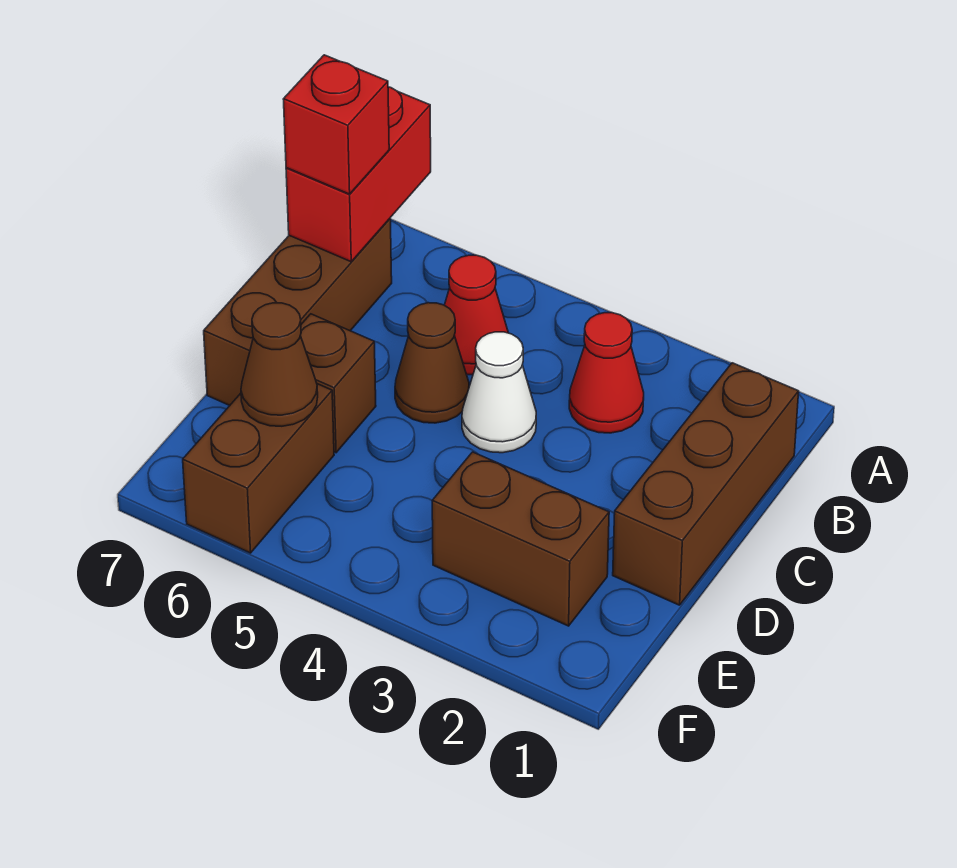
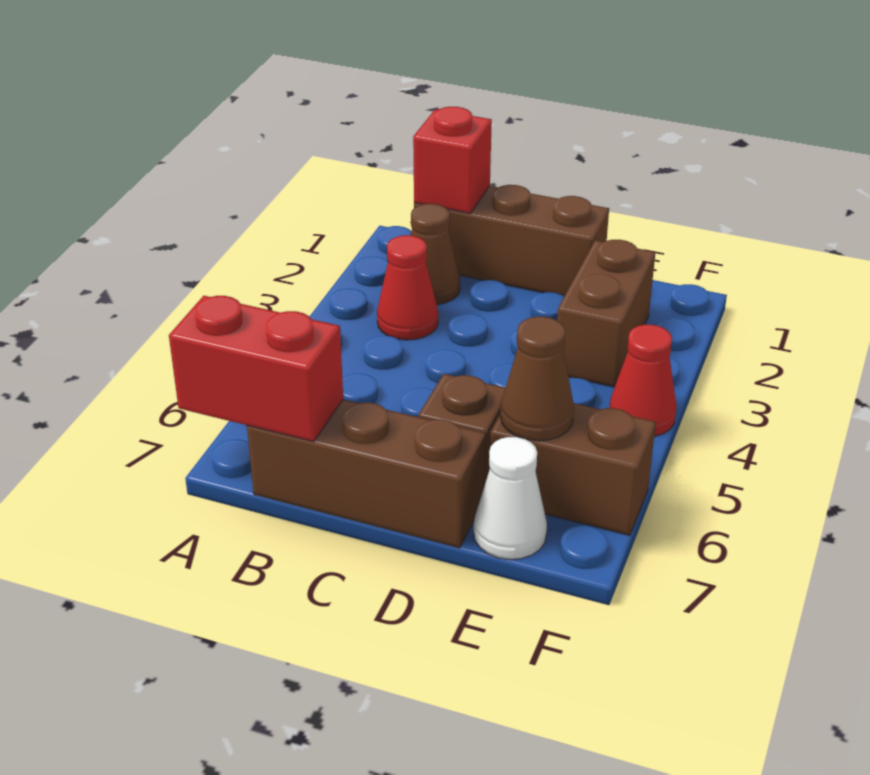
red cone B5 level 1 -> red cone F4 level 1
red brick B7 level 3 -> red brick B1 level 2
white cone C4 level 1 -> white cone E7 level 1
brown cone C5 level 1 -> brown cone B2 level 1

